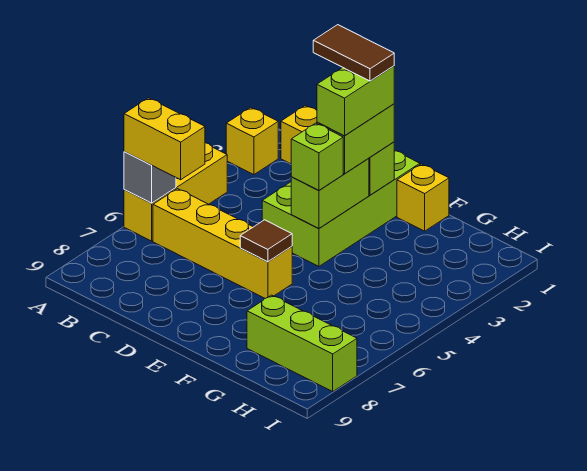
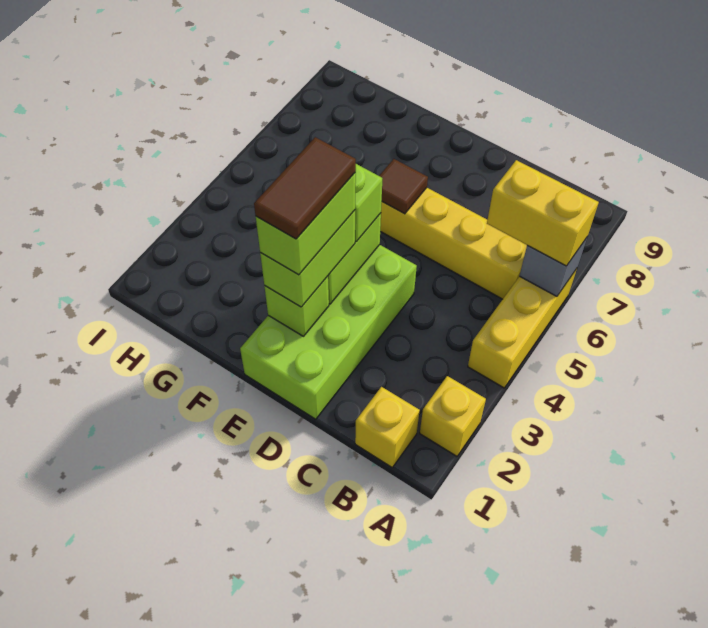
brown tile D2:E2 level 5 -> brown tile E2:E3 level 5
yellow brick F1 level 1 -> none
lime brick G8:I8 level 1 -> none

